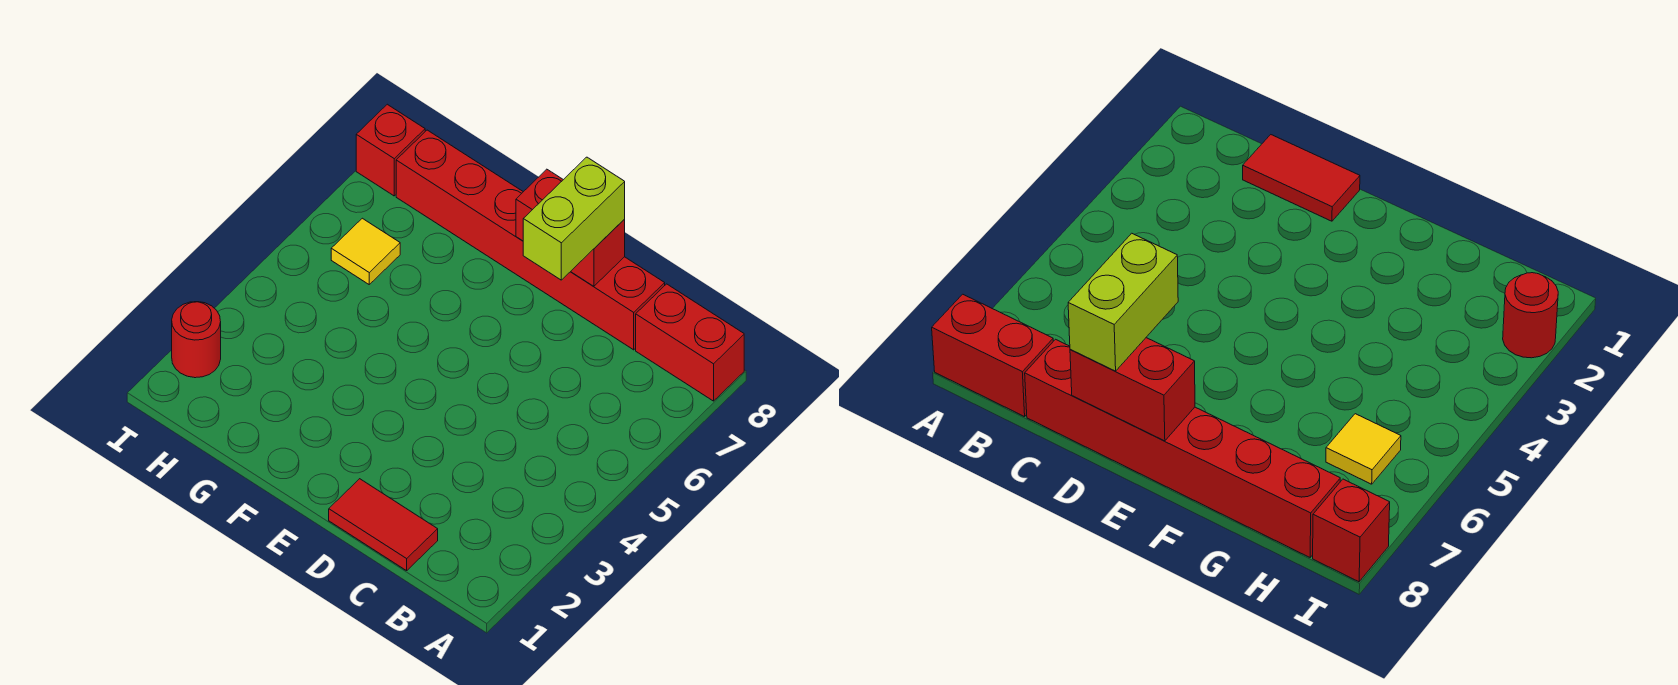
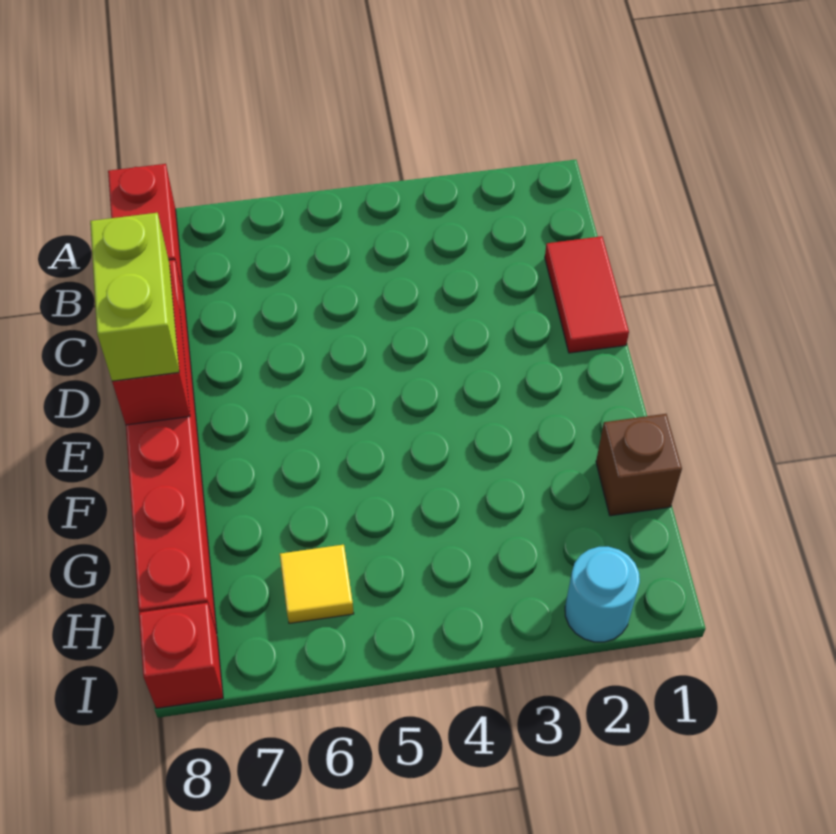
lime brick D7:D8 level 3 -> lime brick D8:E8 level 3
none -> brown brick G1 level 1
red round brick I2 level 1 -> cyan round brick I2 level 1

